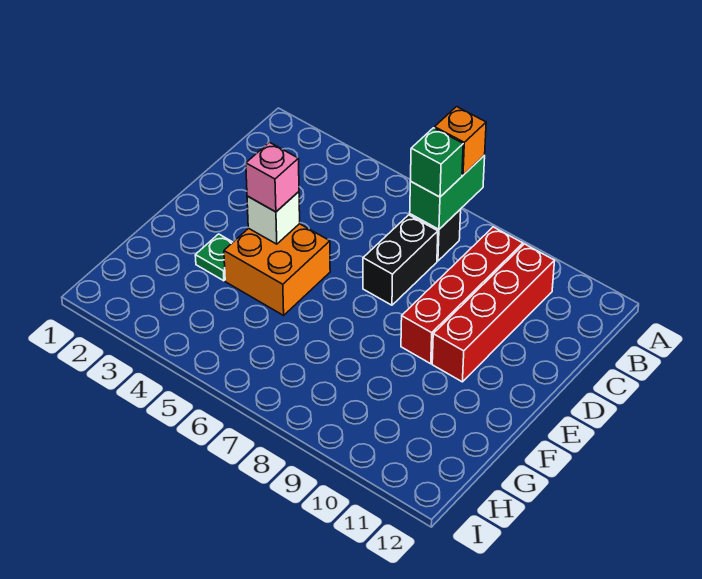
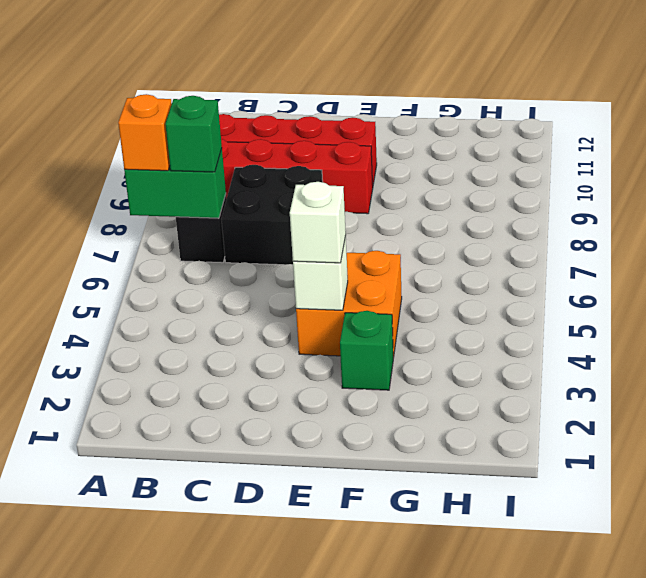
black brick C7:D7 level 1 -> black brick C7:D8 level 1
pink brick E4 level 3 -> white brick E4 level 3
green plate F3 level 1 -> green brick F3 level 1

